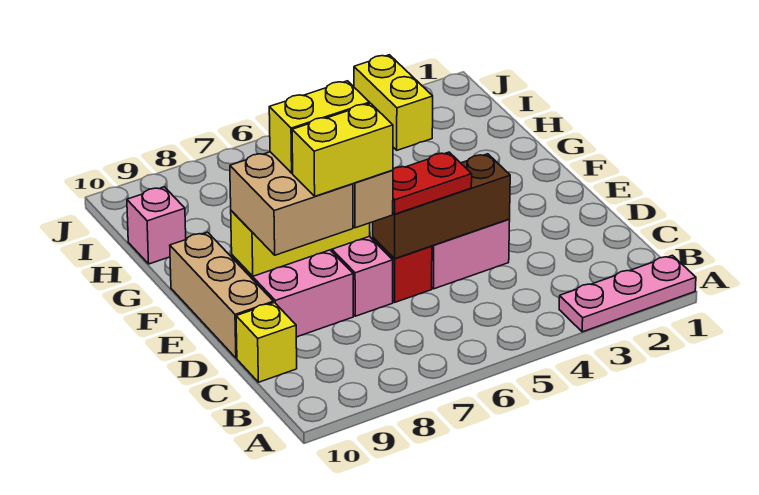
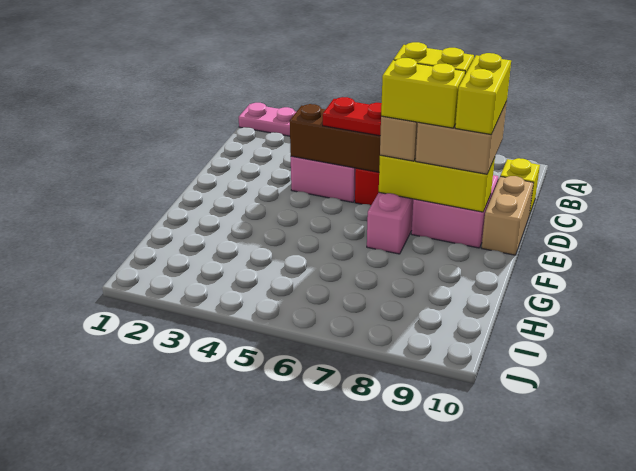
tan brick D10:F10 level 1 -> tan brick D10:E10 level 1
pink brick H10 level 1 -> none
yellow brick I3:J3 level 1 -> yellow brick D9:E9 level 4

